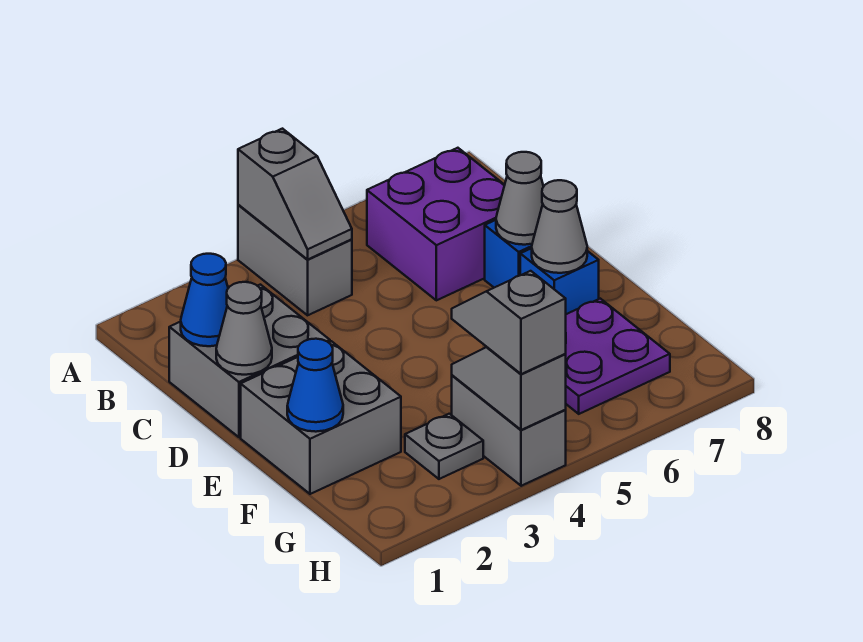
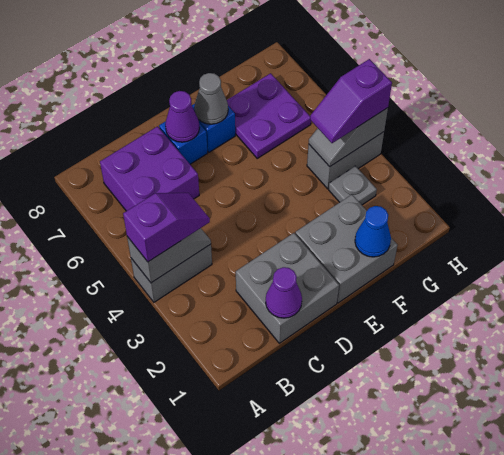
none -> purple slope A4:B4 level 3 top A
blue cone C1 level 2 -> purple cone C1 level 2
grey cone D1 level 2 -> none
grey cone D7 level 2 -> purple cone D7 level 2
grey slope G4:H4 level 3 top H -> purple slope G4:H4 level 3 top H

